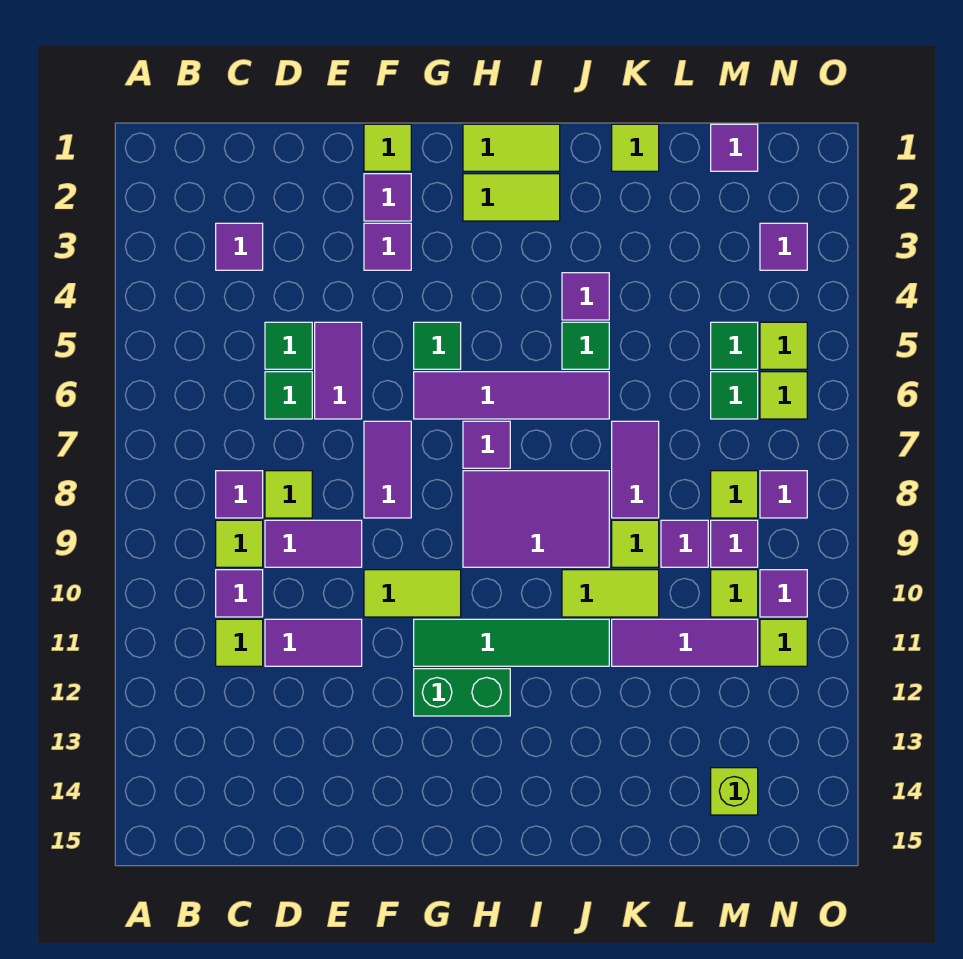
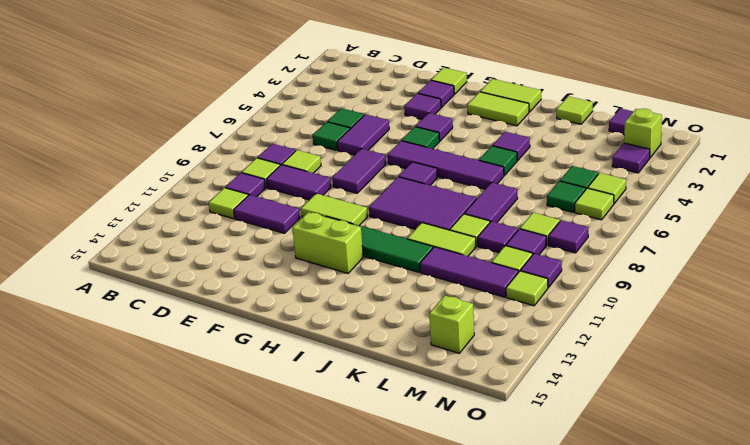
purple tile C3 level 1 -> purple tile G4 level 1
green brick G12:H12 level 1 -> lime brick G12:H12 level 1
none -> lime brick N2 level 1

